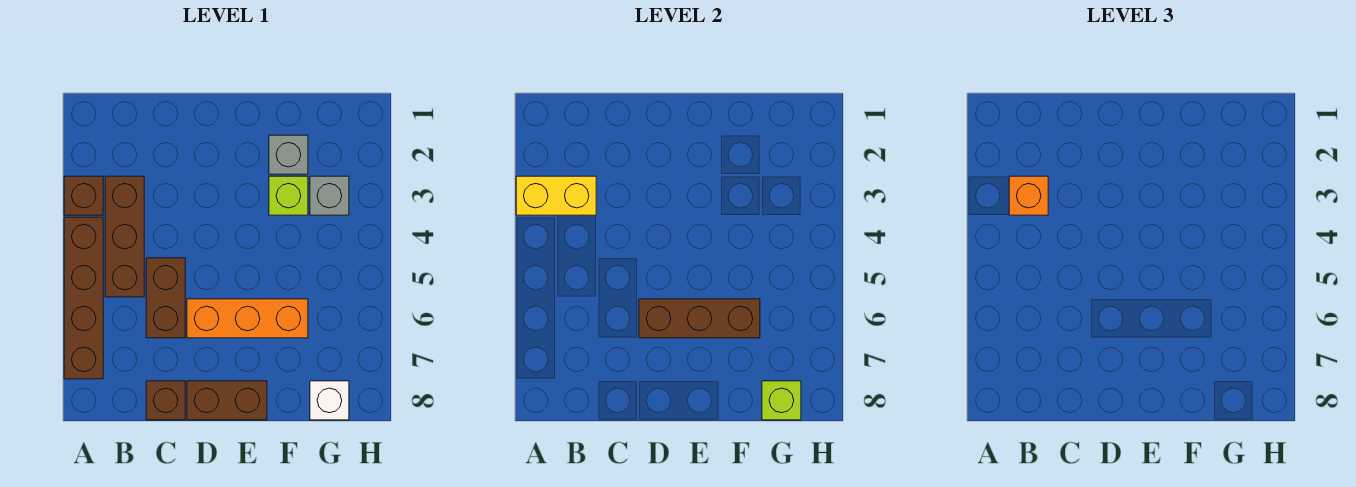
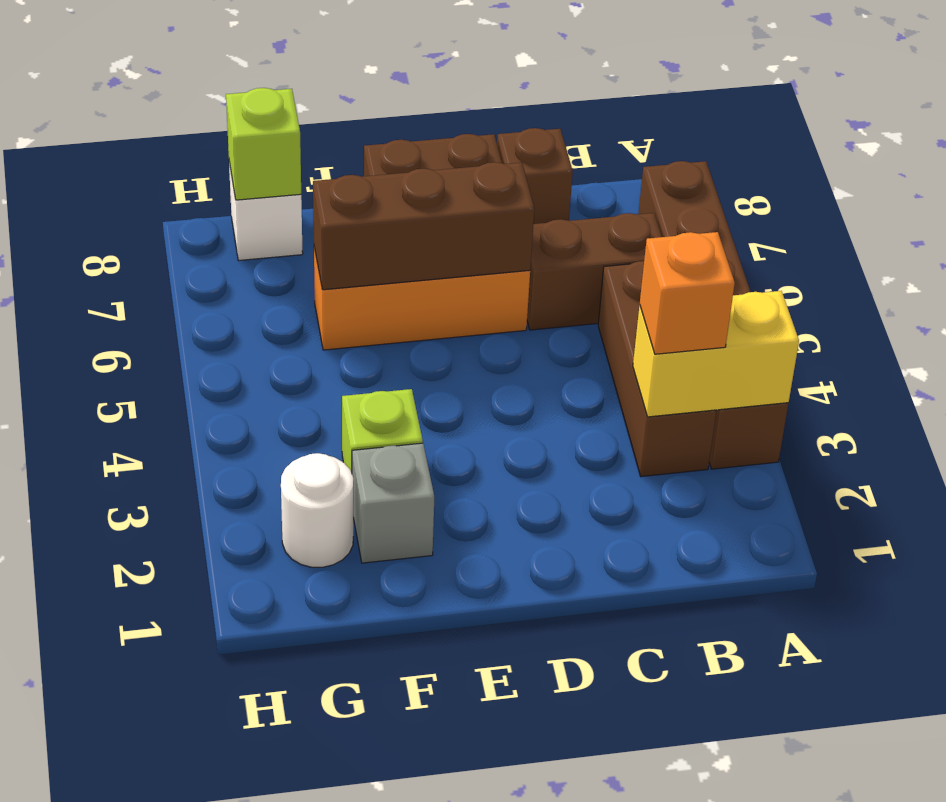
brown brick C5:C6 level 1 -> brown brick B6:C6 level 1
none -> white round brick G2 level 1
grey brick G3 level 1 -> none

